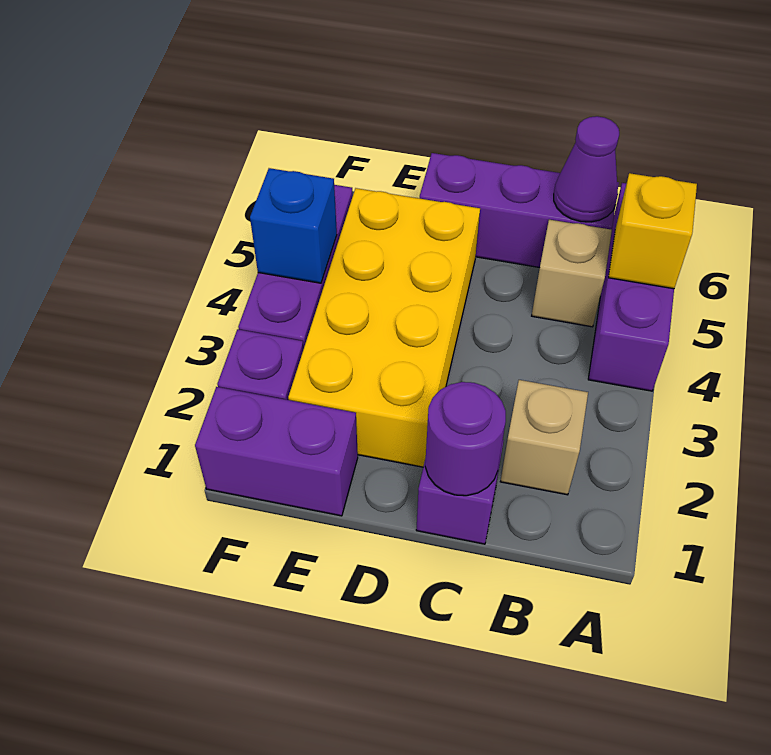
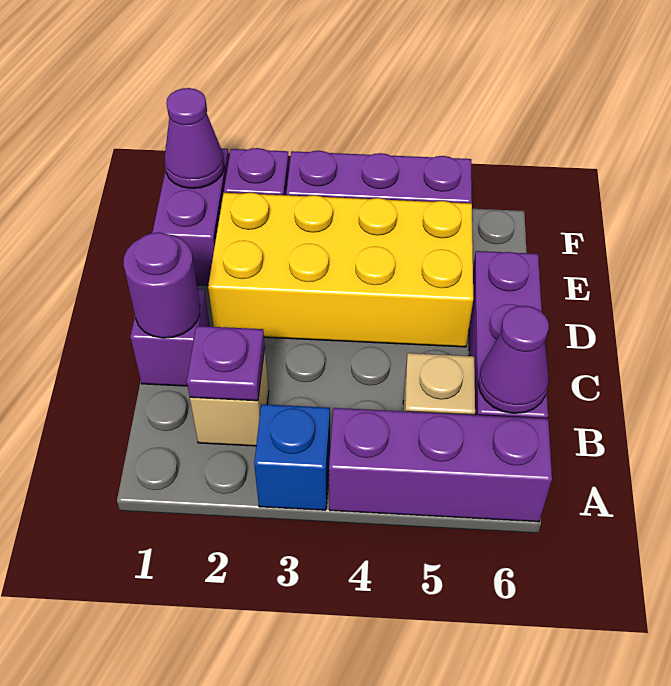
yellow brick A5 level 2 -> none
none -> purple plate B2 level 2
none -> purple cone F1 level 2
blue brick F4 level 2 -> blue brick A3 level 1

